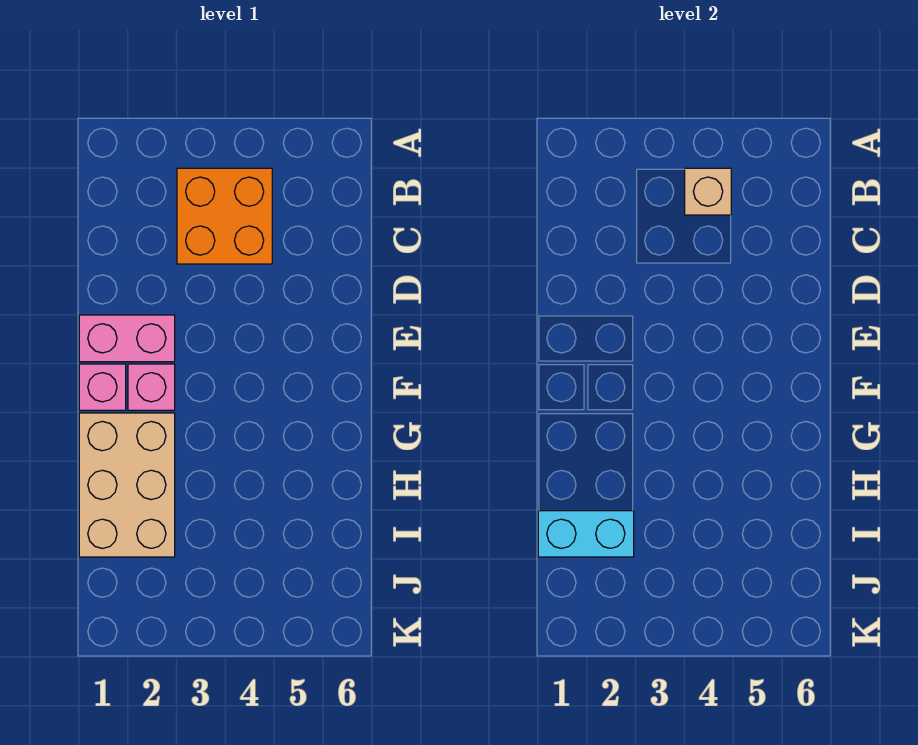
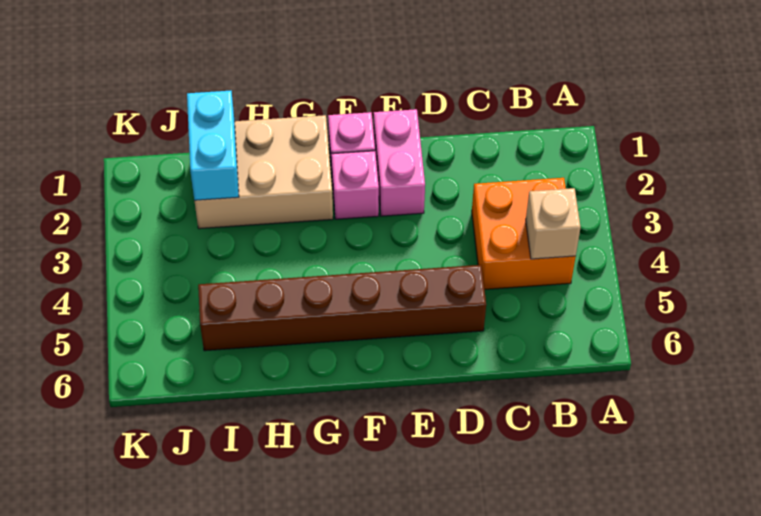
none -> brown brick D5:I5 level 1

